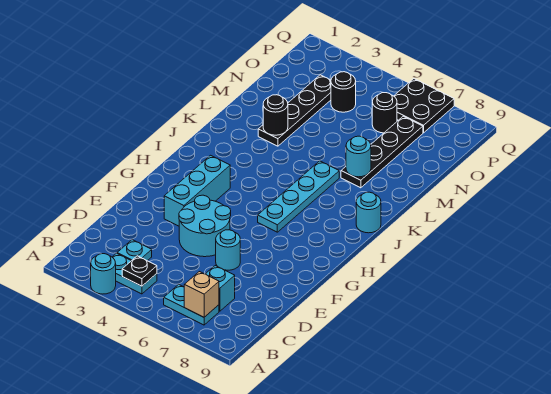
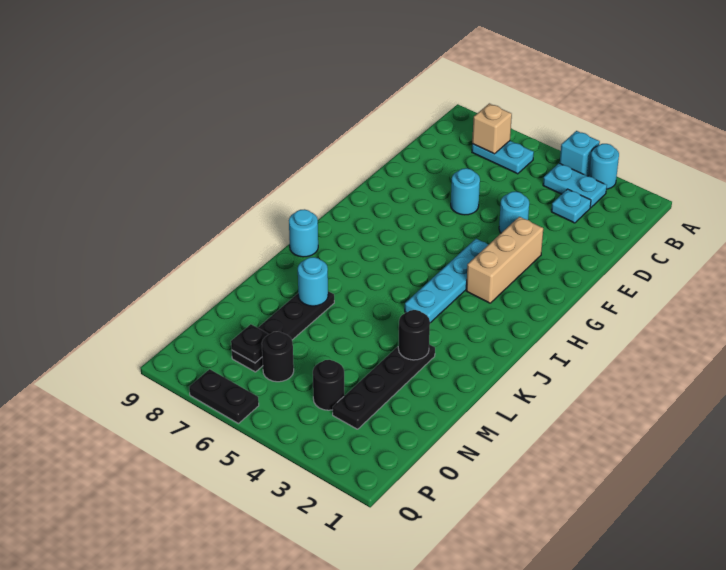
black plate B4 level 2 -> black plate O7 level 2
cyan brick C7 level 1 -> cyan brick A4 level 1
cyan round brick E4:F5 level 1 -> cyan round brick E4 level 1
cyan brick F3:H3 level 1 -> tan brick F3:H3 level 1
cyan plate H6:K6 level 1 -> cyan plate G4:J4 level 1
black plate P6:Q7 level 1 -> black plate Q6:Q7 level 1

